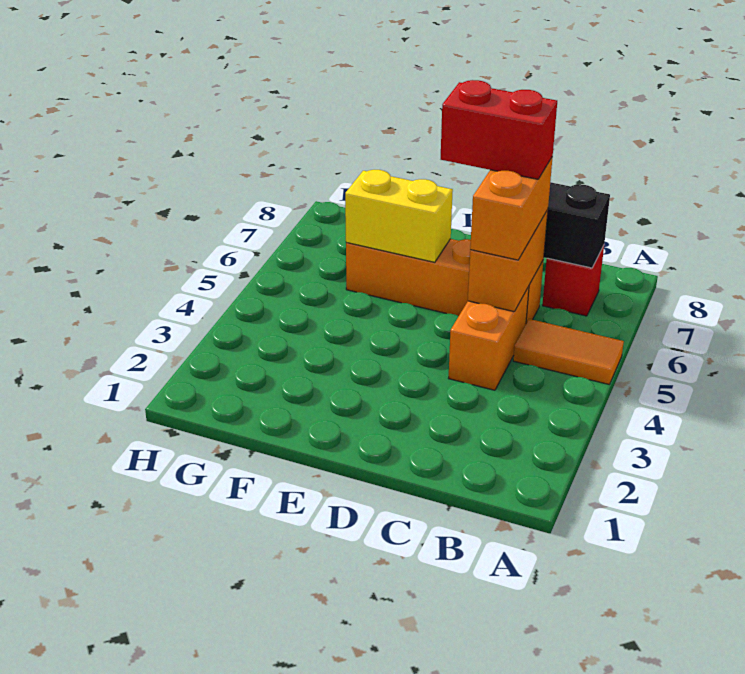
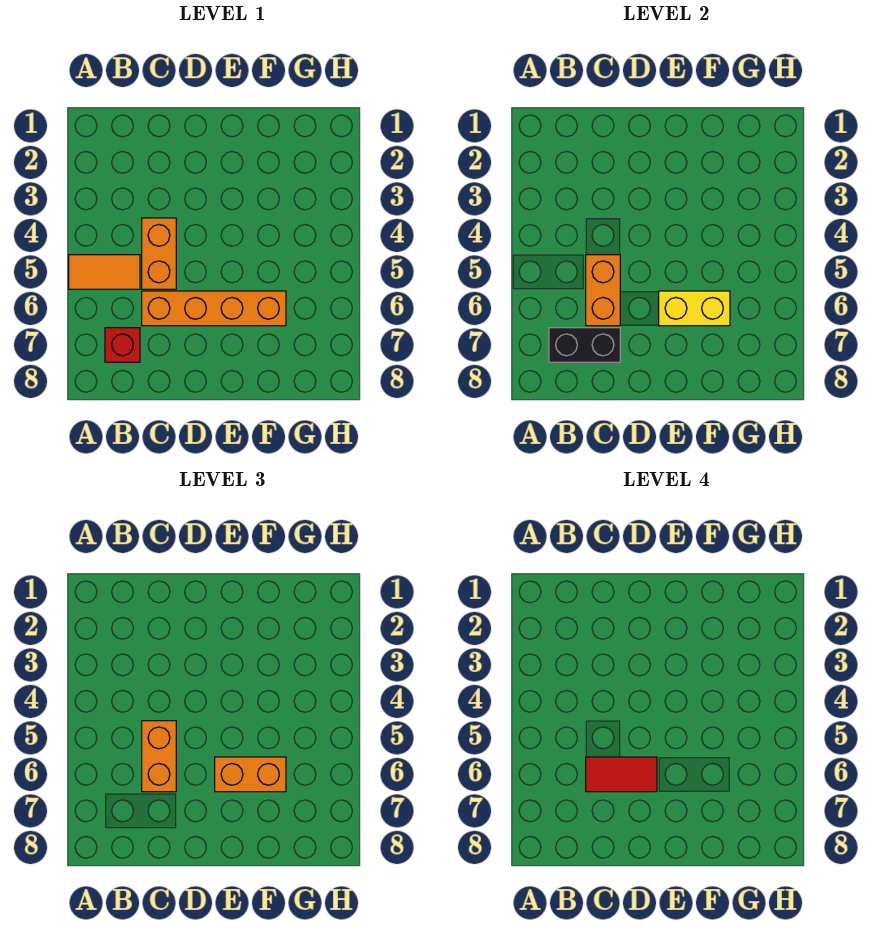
red brick C6:D6 level 4 -> red tile C6:D6 level 4
none -> orange brick E6:F6 level 3

